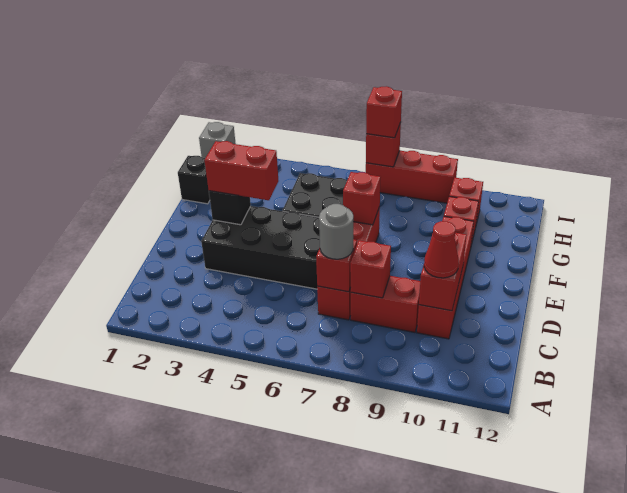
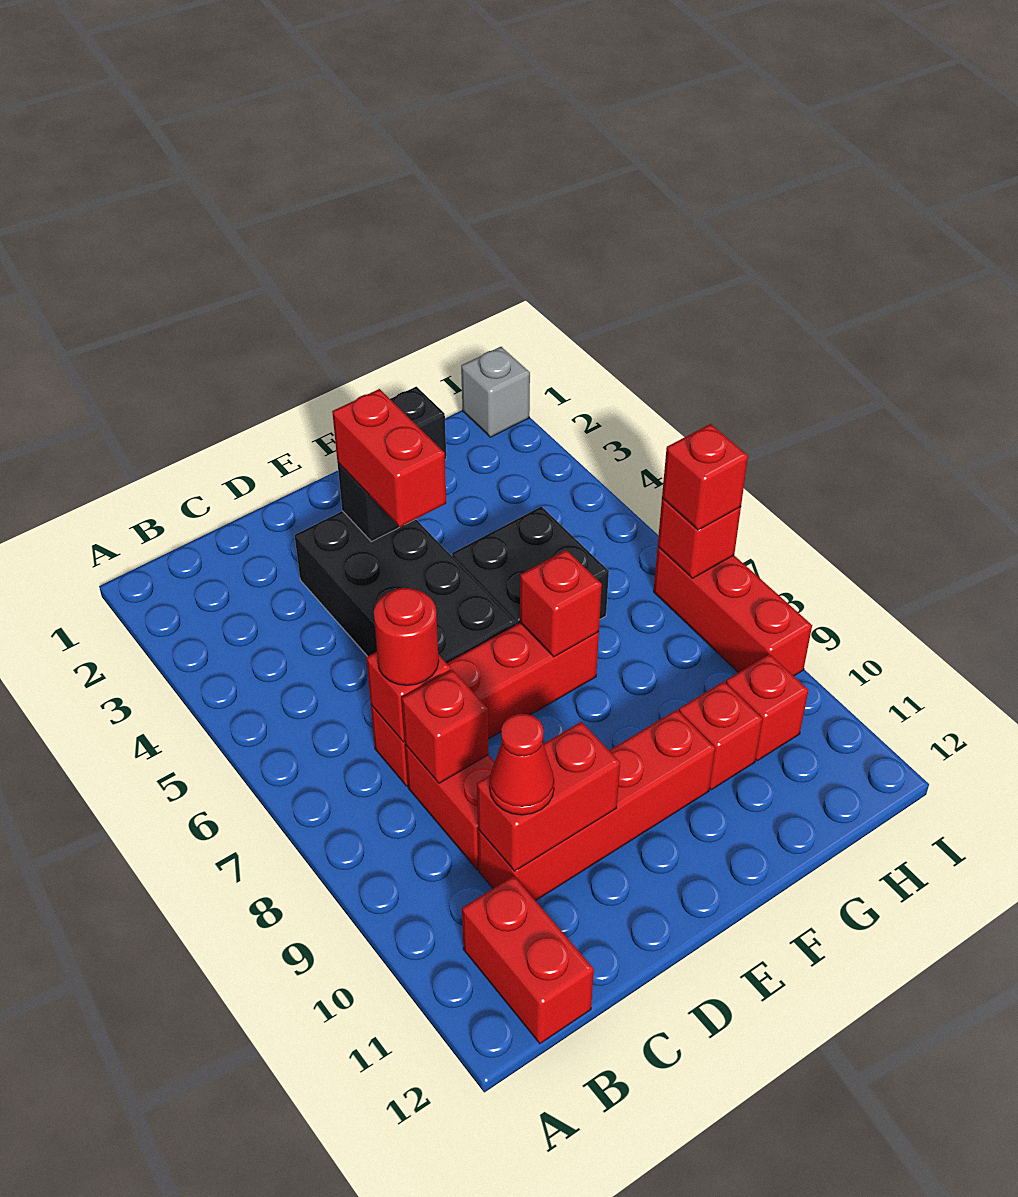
none -> red brick B11:B12 level 1
grey round brick C7 level 3 -> red round brick C7 level 3

